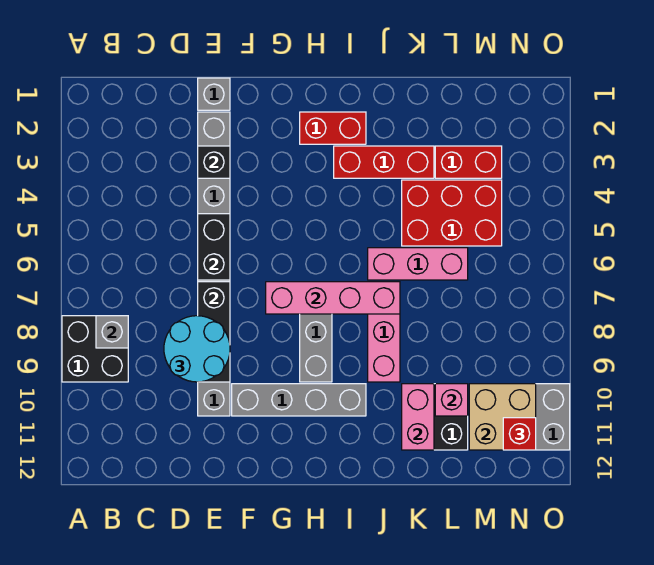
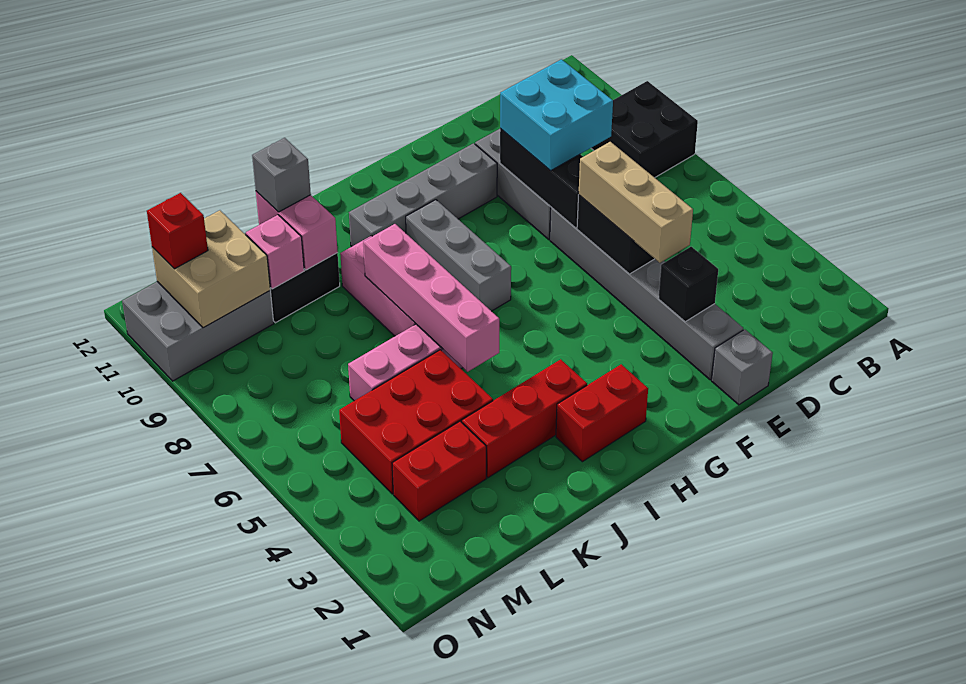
grey brick B8 level 2 -> grey brick K11 level 3
cyan round brick D8:E9 level 3 -> cyan brick D8:E9 level 3
none -> tan brick E4:E6 level 3
pink brick G7:J7 level 2 -> pink brick J5:J8 level 2

